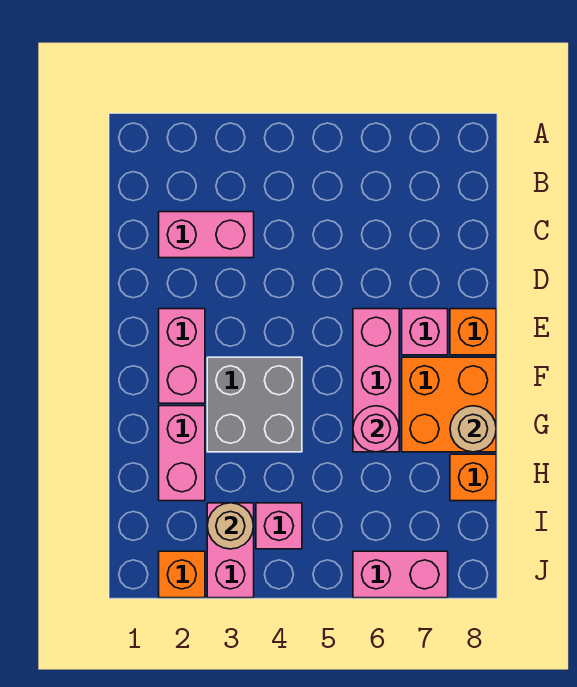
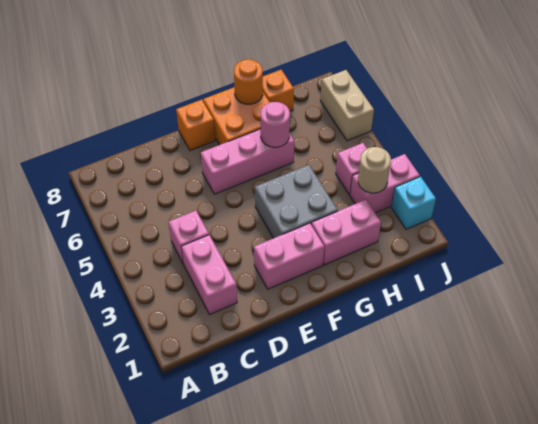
pink brick E7 level 1 -> pink brick C4 level 1
tan round brick G8 level 2 -> orange round brick G8 level 2
orange brick J2 level 1 -> cyan brick J2 level 1
pink brick J6:J7 level 1 -> tan brick J6:J7 level 1

